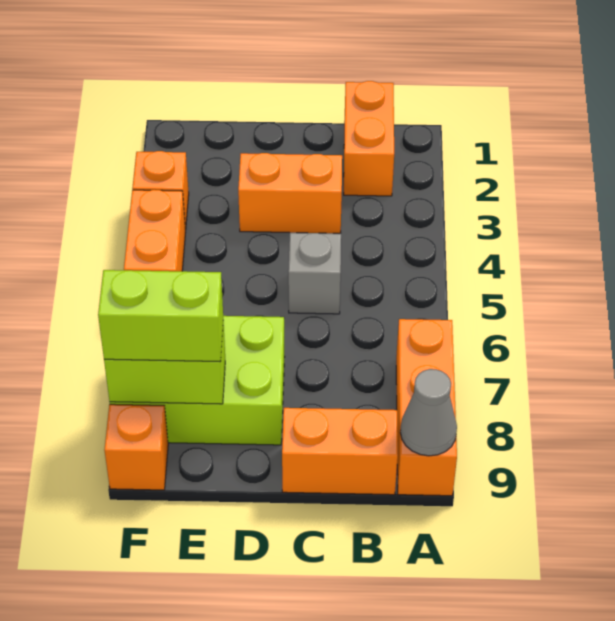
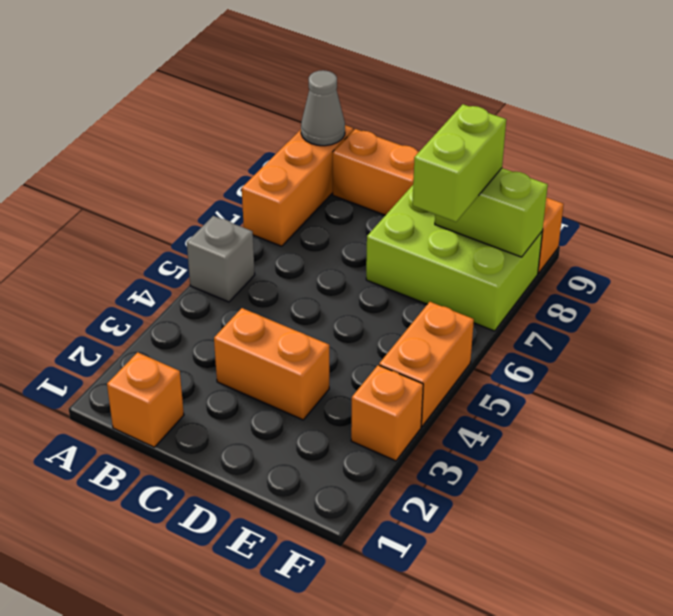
orange brick B1:B2 level 1 -> orange brick B1 level 1
grey brick C5 level 1 -> grey brick A5 level 1
lime brick E8:F8 level 3 -> lime brick E7:E8 level 3

